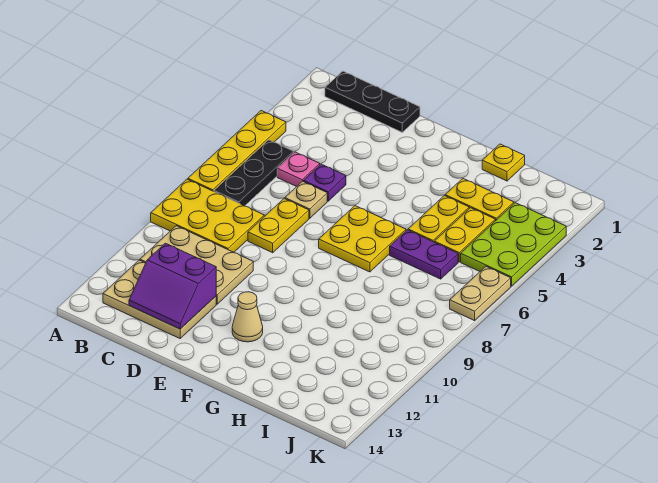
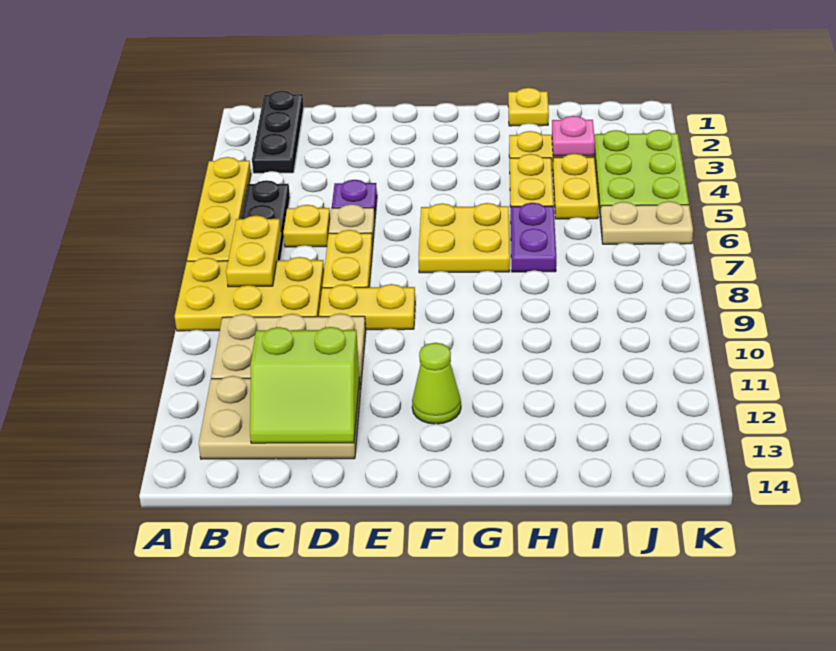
black plate B1:D1 level 1 -> black plate B1:B3 level 1
none -> yellow plate B7:B8 level 2
pink plate C5 level 1 -> pink plate I3 level 2
none -> yellow plate C6 level 1
purple slope C12:D13 level 2 top 12 -> lime slope C12:D13 level 2 top 12
none -> yellow plate D9:E9 level 1
tan cone F12 level 1 -> lime cone F12 level 1
purple plate H6:I6 level 1 -> purple plate H6:H7 level 1
tan plate K6:K7 level 1 -> tan plate J6:K6 level 1

